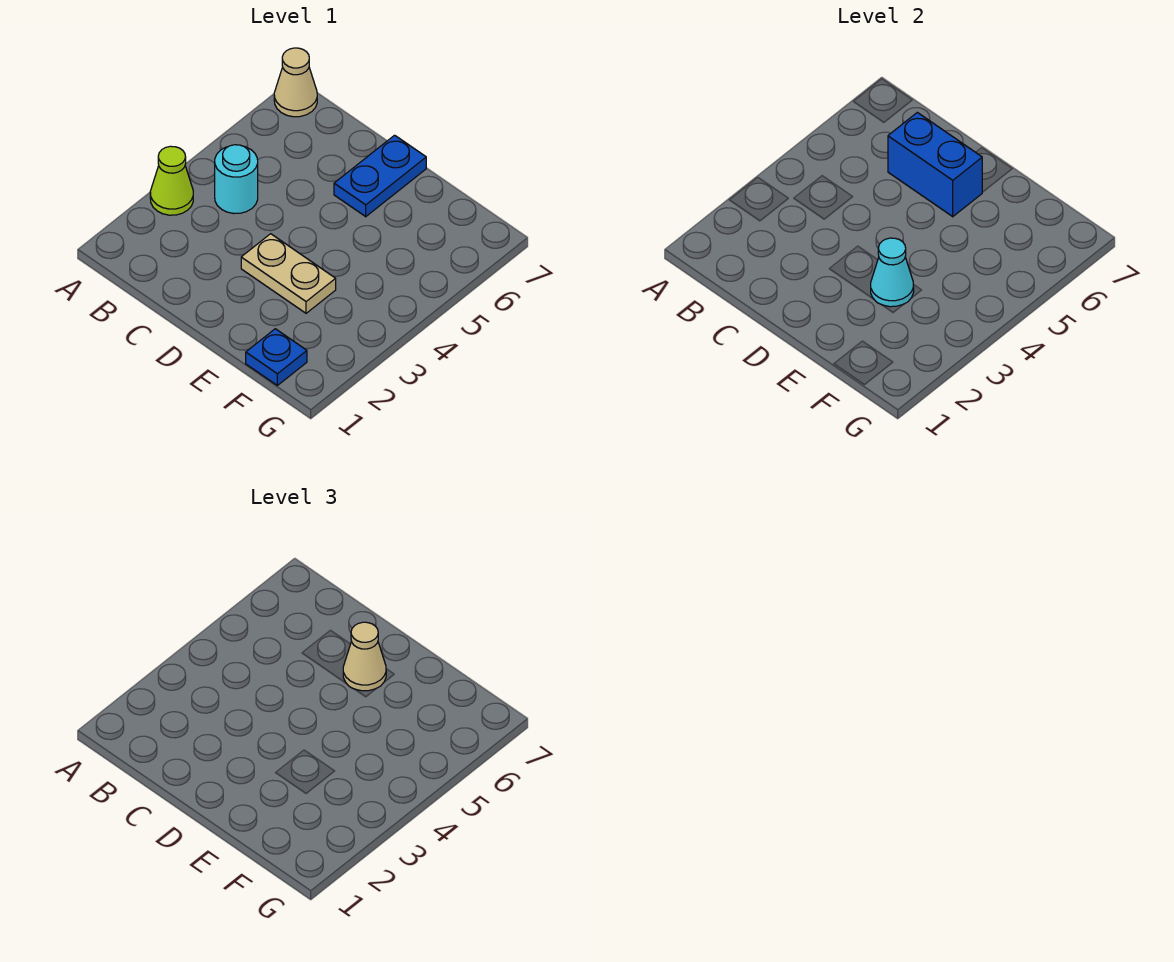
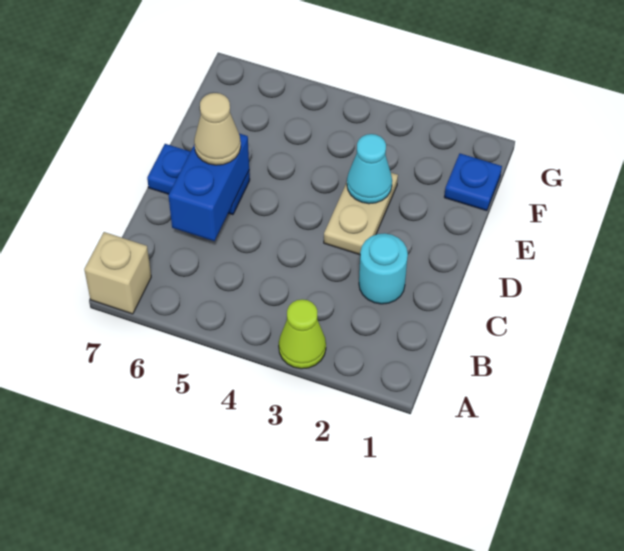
tan cone A7 level 1 -> tan brick A7 level 1
cyan round brick B4 level 1 -> cyan round brick C2 level 1

